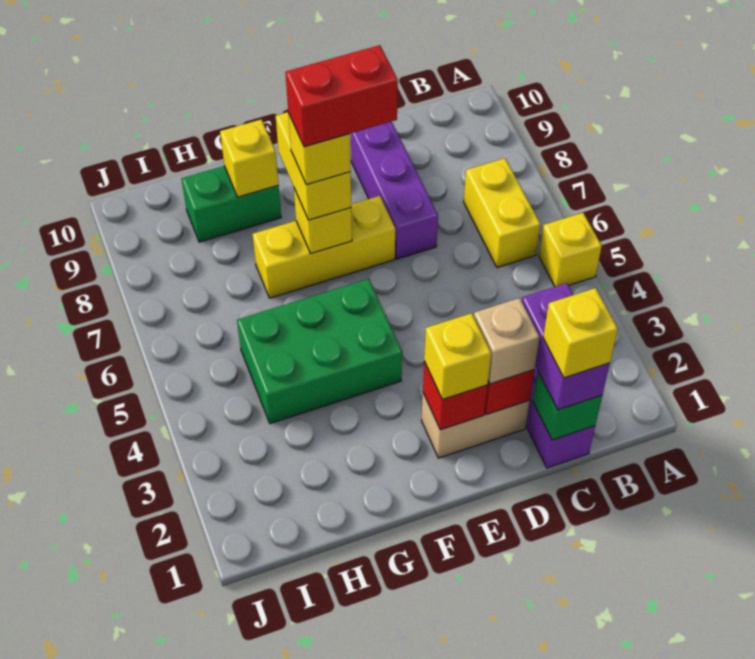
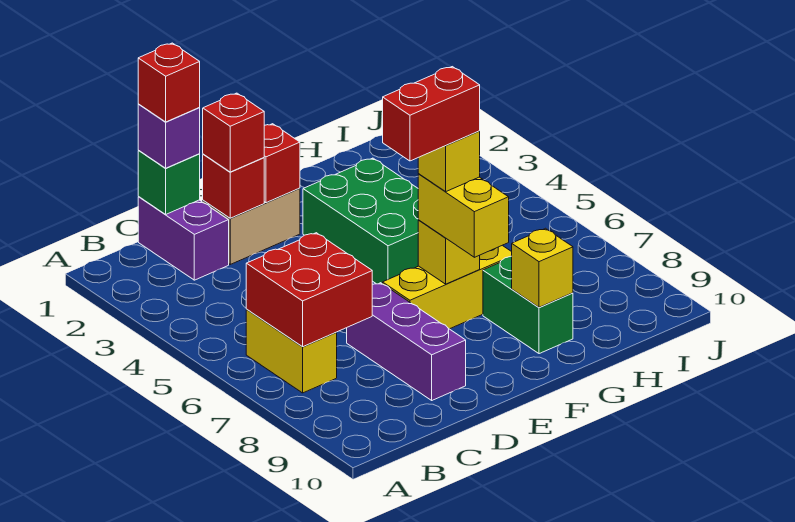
yellow brick A5 level 1 -> none
none -> red brick B6:C7 level 2
purple brick C1:C2 level 3 -> purple brick C1 level 3
yellow brick C1 level 4 -> red brick C1 level 4
tan brick D2 level 3 -> red brick D2 level 3
yellow brick E2 level 3 -> none
green brick F4:H5 level 1 -> green brick F3:G5 level 1
green brick G9:H9 level 1 -> green brick G8:G9 level 1

